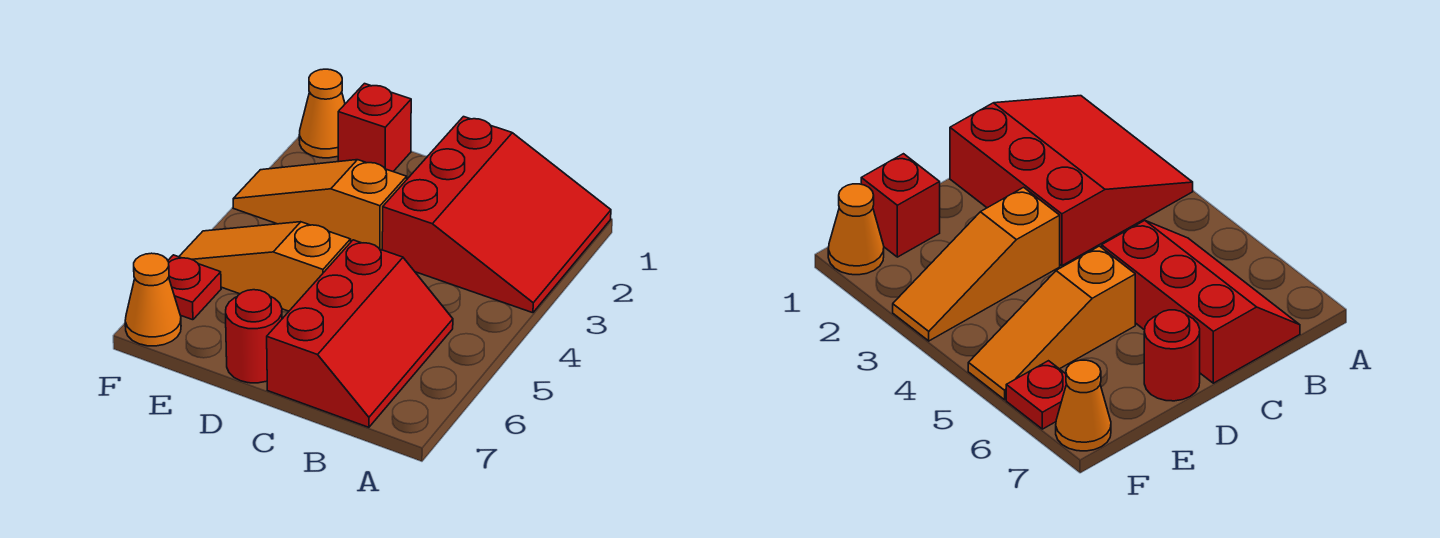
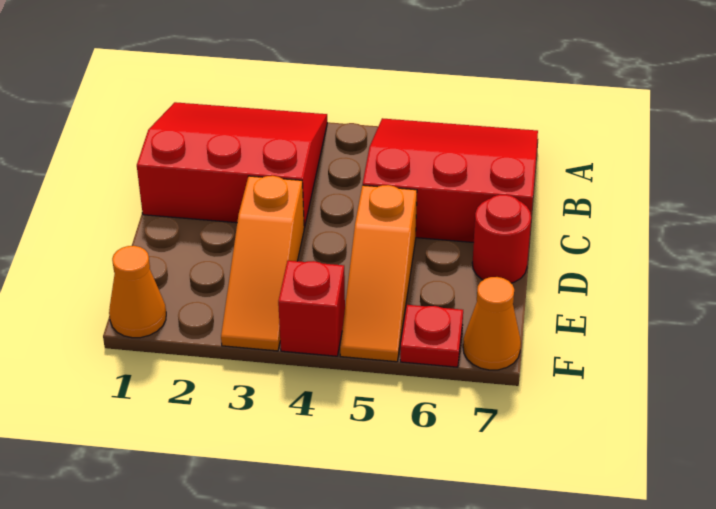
red slope B5:C7 level 1 top C -> red slope A5:C7 level 1 top C
red brick E1 level 1 -> red brick F4 level 1

